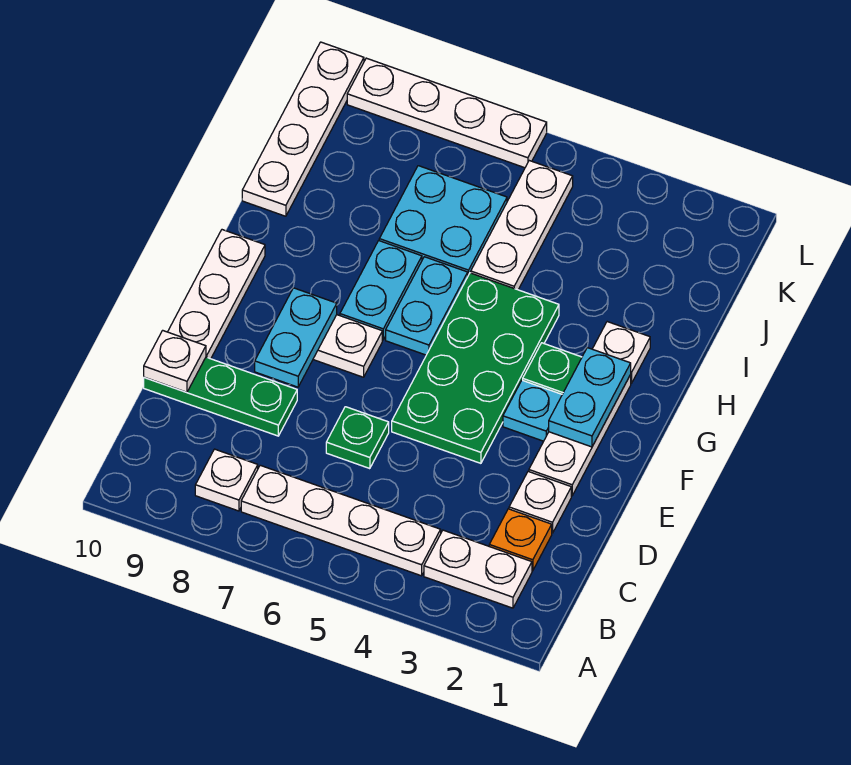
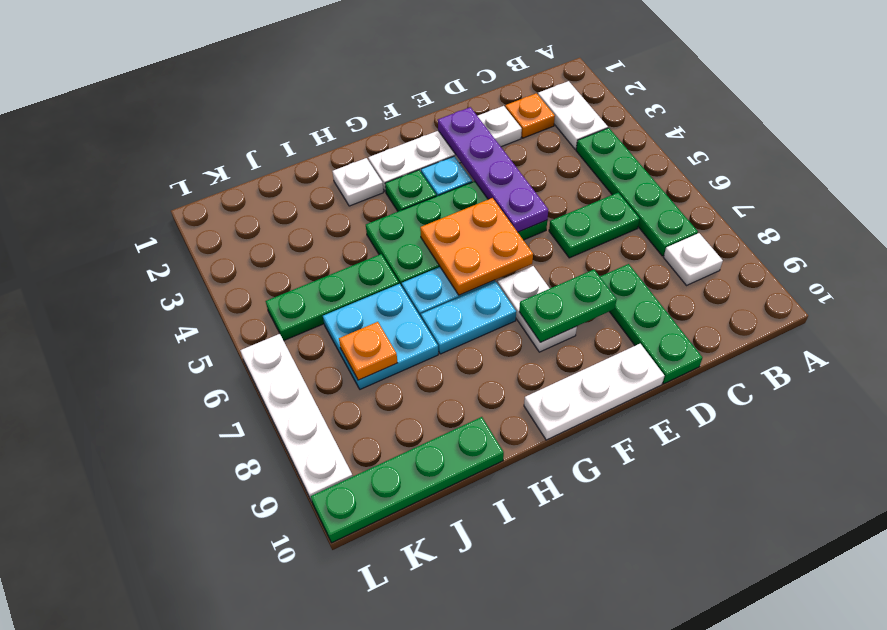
white plate B4:B7 level 1 -> green plate B4:B7 level 1
green plate D6 level 1 -> green plate C6:D6 level 1
white plate D10 level 2 -> none
none -> purple plate E2:E5 level 2
cyan plate E8:F8 level 2 -> green plate E8:F8 level 2
cyan plate F2:G2 level 2 -> none
none -> orange plate F5:G6 level 2
white plate I5:K5 level 1 -> green plate I5:K5 level 1
white plate I10:L10 level 1 -> green plate I10:L10 level 1
none -> orange plate J7 level 2

